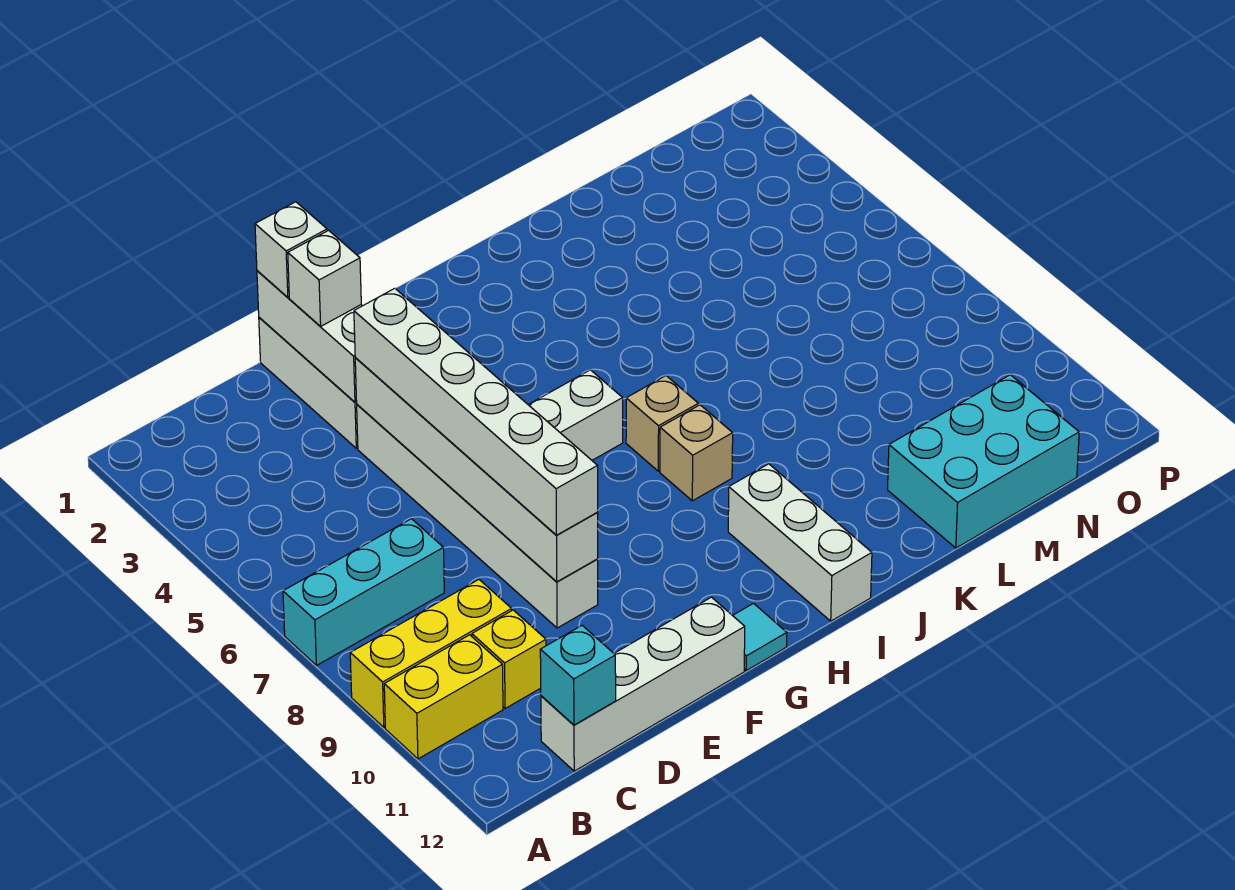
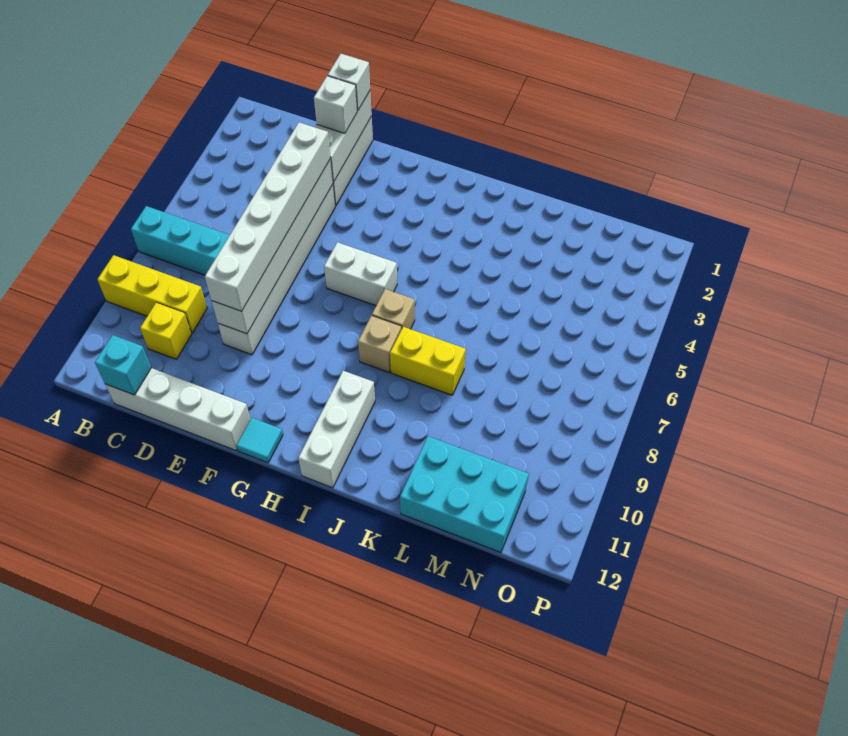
yellow brick A10:B10 level 1 -> yellow brick J8:K8 level 1

